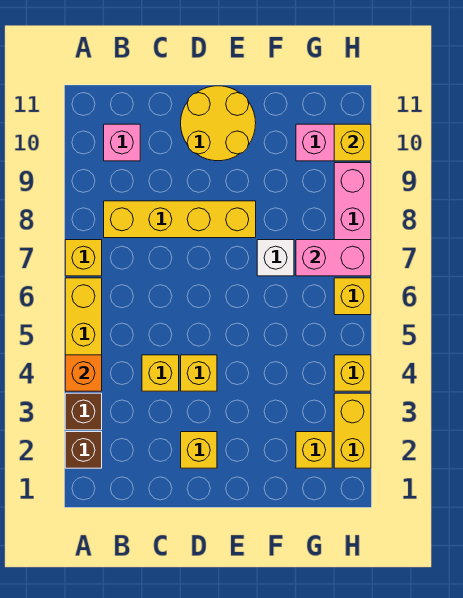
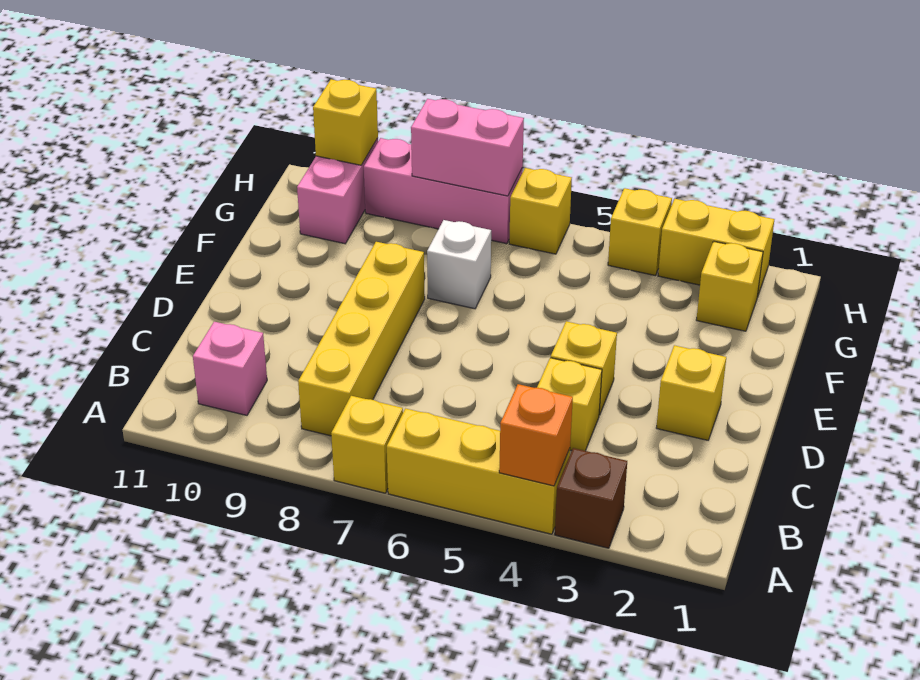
brown brick A2 level 1 -> none
yellow round brick D10:E11 level 1 -> none
pink brick G7:H7 level 2 -> pink brick H7:H8 level 2

